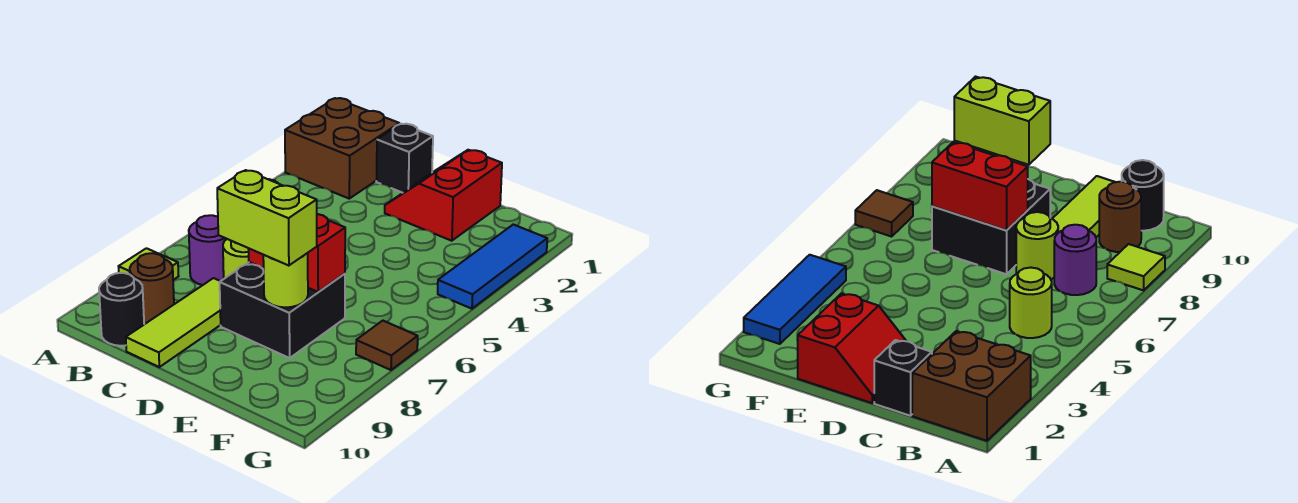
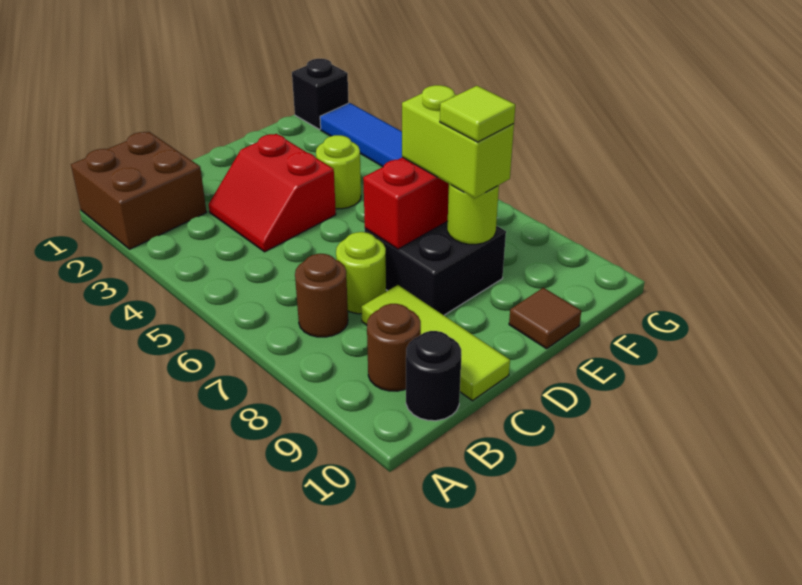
lime tile A8 level 1 -> lime tile E8 level 4
lime round brick B5 level 1 -> lime round brick E4 level 1
purple round brick B7 level 1 -> brown round brick B7 level 1
black brick C1 level 1 -> black brick G1 level 1
red slope D1:E2 level 1 top E -> red slope C3:D4 level 1 top D
lime brick D8:E8 level 3 -> lime brick E7:E8 level 3
brown tile G7 level 1 -> brown tile E10 level 1

